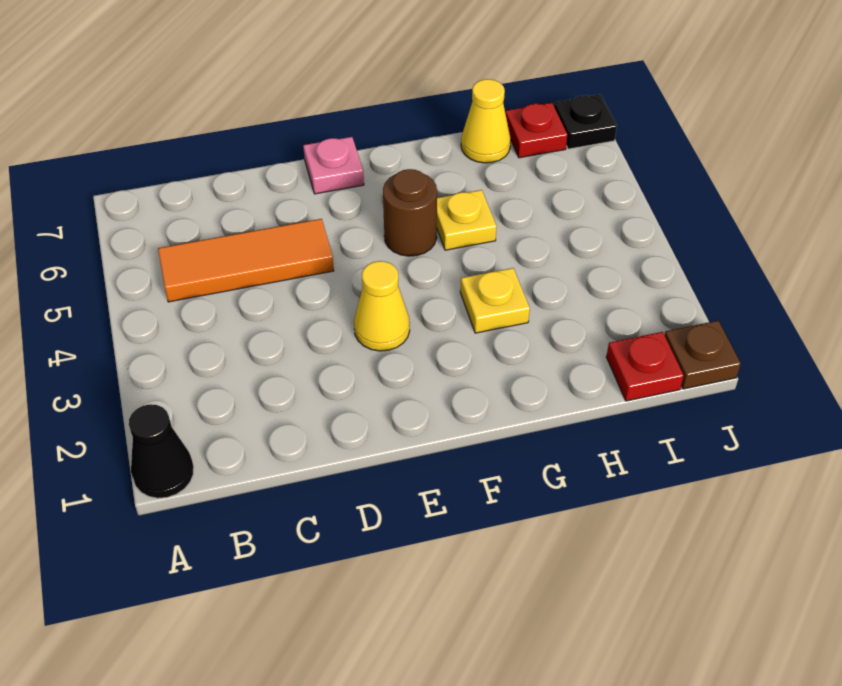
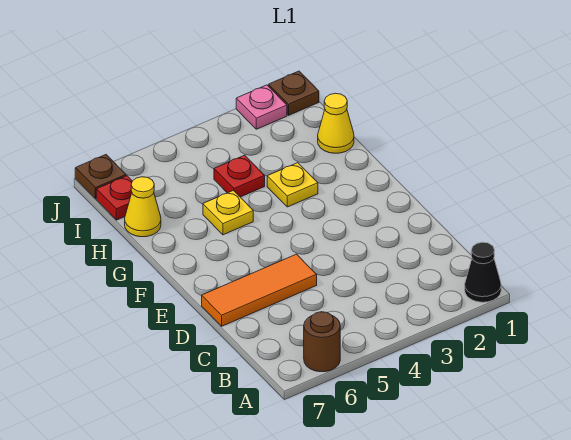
orange tile B5:D5 level 1 -> orange tile D5:D7 level 1
yellow cone E3 level 1 -> yellow cone H1 level 1
pink plate E7 level 1 -> pink plate J2 level 1
brown round brick F5 level 1 -> brown round brick A6 level 1
red plate I1 level 1 -> red plate H4 level 1
black plate J7 level 1 -> brown plate J7 level 1

